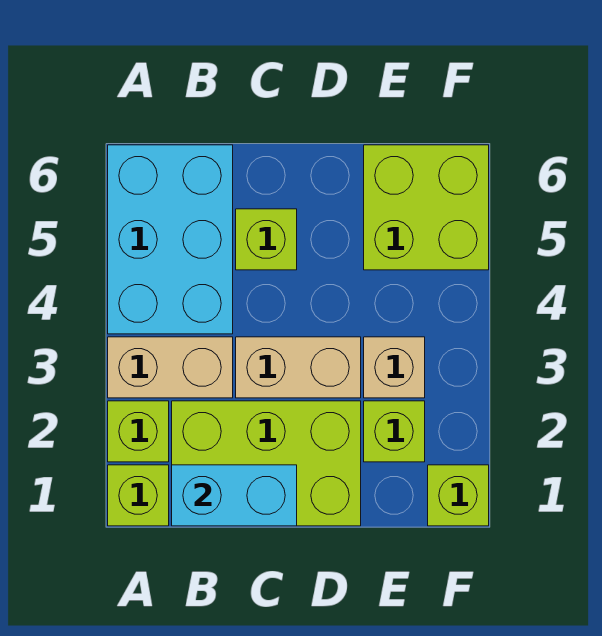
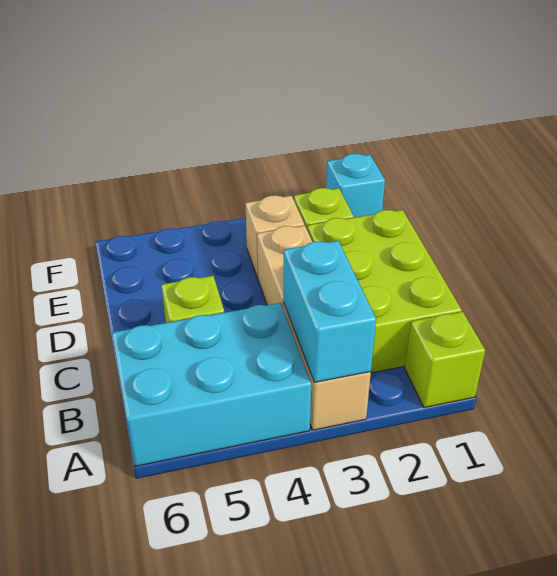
lime brick A2 level 1 -> none
cyan brick B1:C1 level 2 -> cyan brick A3:B3 level 2
lime brick E5:F6 level 1 -> none
lime brick F1 level 1 -> cyan brick F1 level 1

